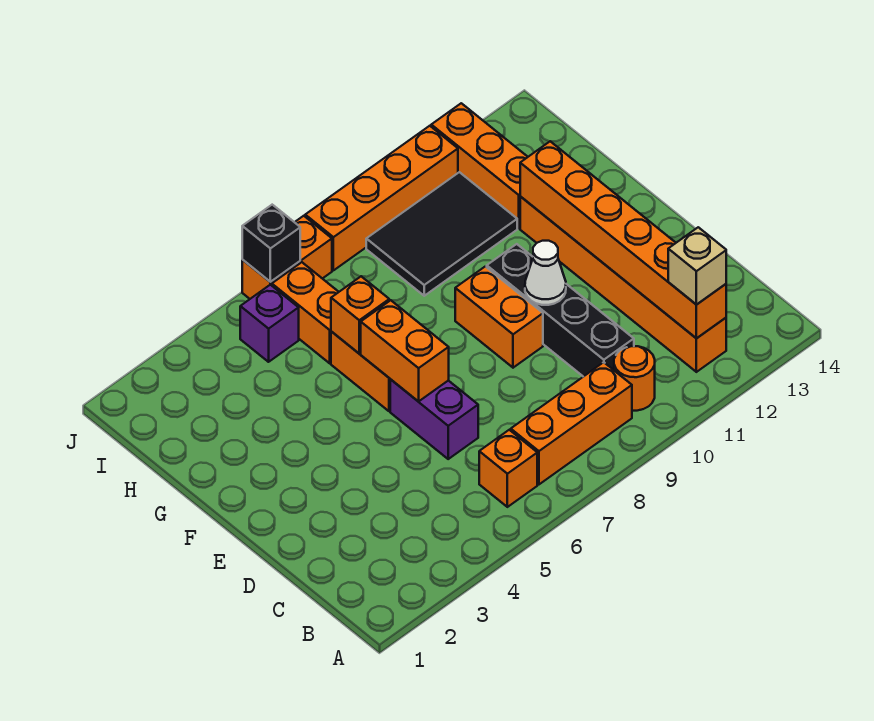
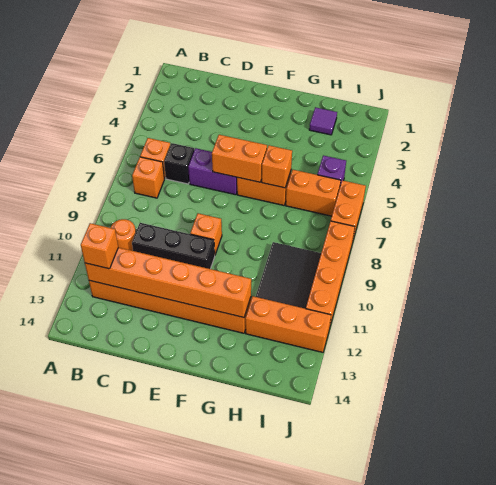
orange brick B7:B9 level 1 -> orange brick B7 level 1
tan brick B12 level 3 -> orange brick B12 level 3
black brick C10:F10 level 1 -> black brick C10:E10 level 1
orange brick E9:F9 level 1 -> orange brick E9 level 1
white cone E10 level 2 -> none
none -> purple tile H2 level 1
black brick J6 level 2 -> black brick C6 level 1

